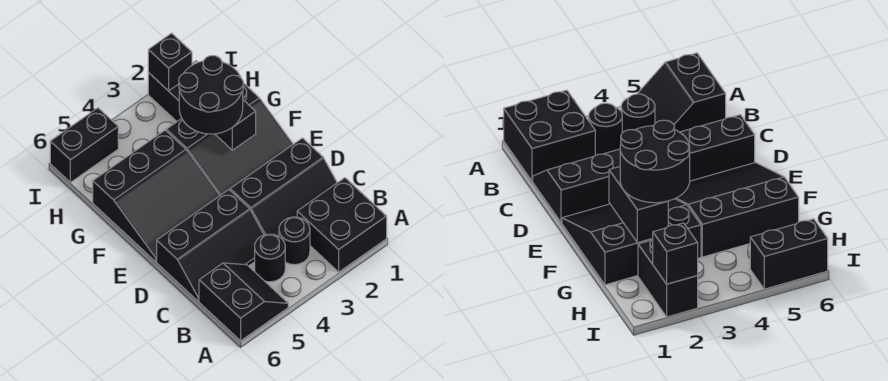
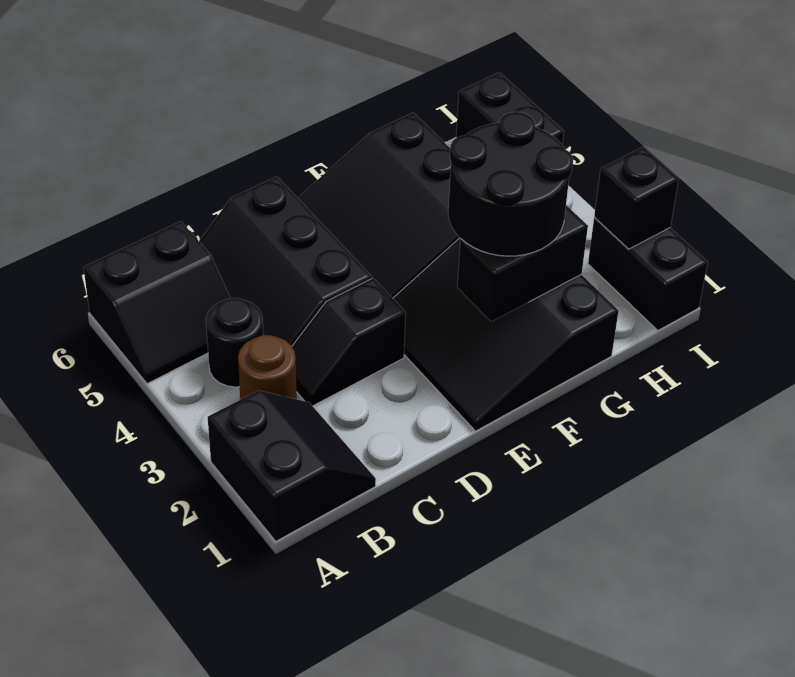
black brick A1:B2 level 1 -> black slope A1:B2 level 1 top A
black round brick B3 level 1 -> brown round brick B3 level 1
black slope C1:D3 level 1 top D -> black slope C3:D3 level 1 top D
black brick H2:I2 level 1 -> black brick I1:I2 level 1

